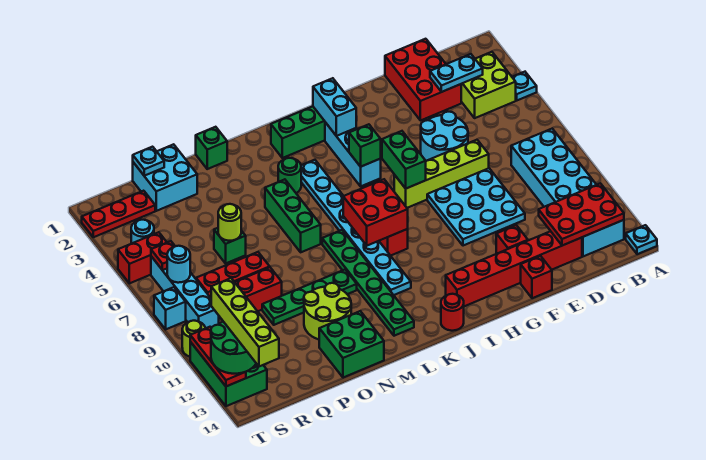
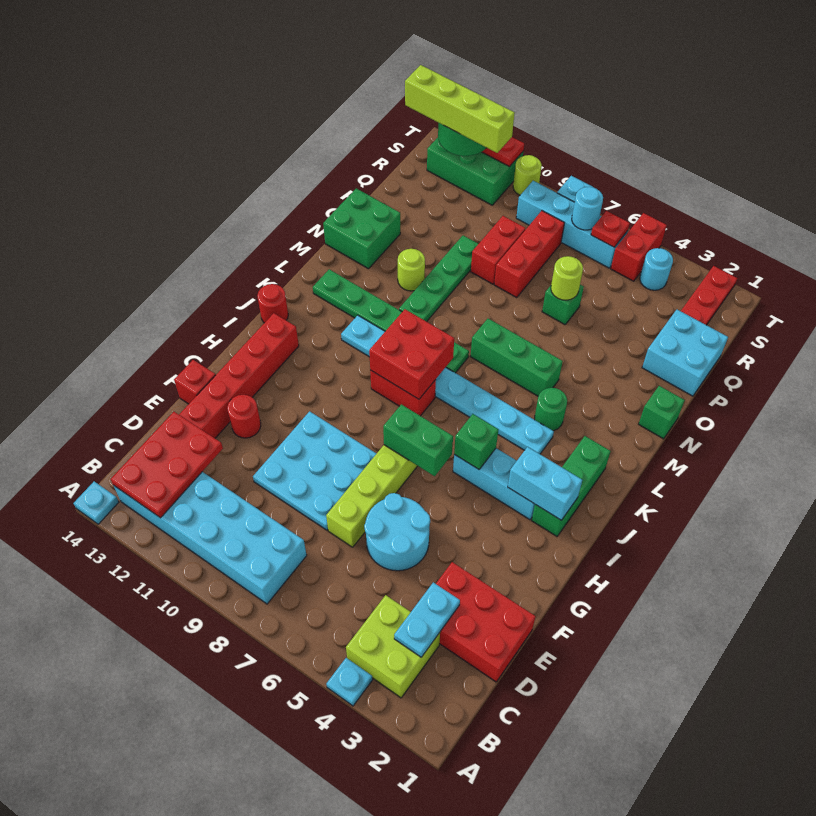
red brick F12 level 1 -> red round brick F12 level 1
lime round brick N11:O12 level 1 -> lime round brick N11 level 1
cyan plate Q1 level 2 -> none

